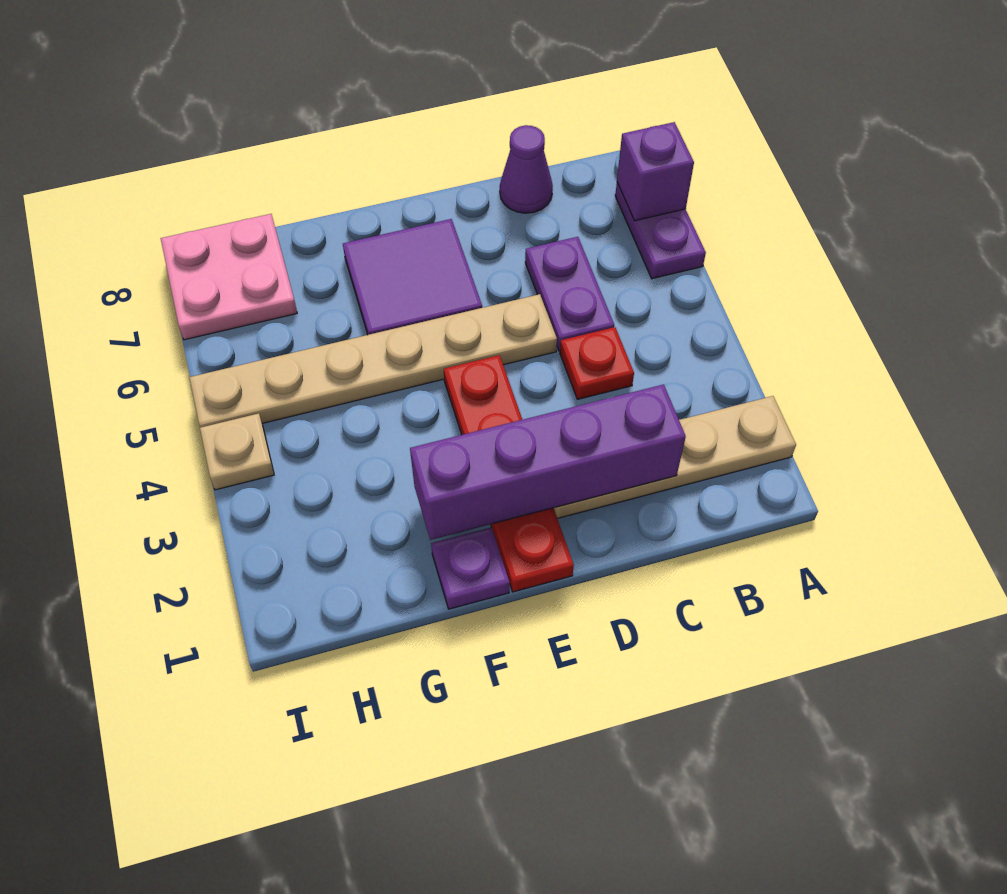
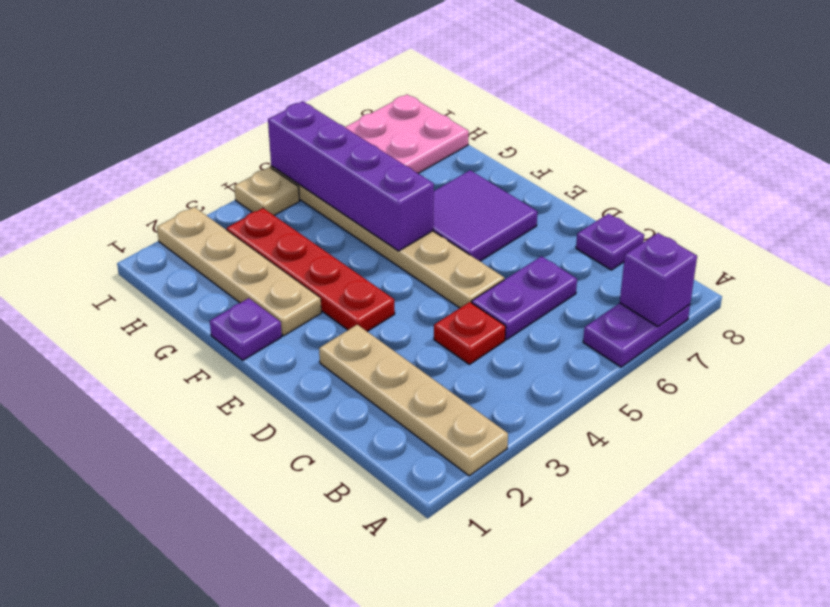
purple brick C2:F2 level 2 -> purple brick F5:I5 level 2
purple cone C8 level 1 -> purple plate C8 level 1
red plate E1:E4 level 1 -> red plate E3:H3 level 1
none -> tan plate F2:I2 level 1

